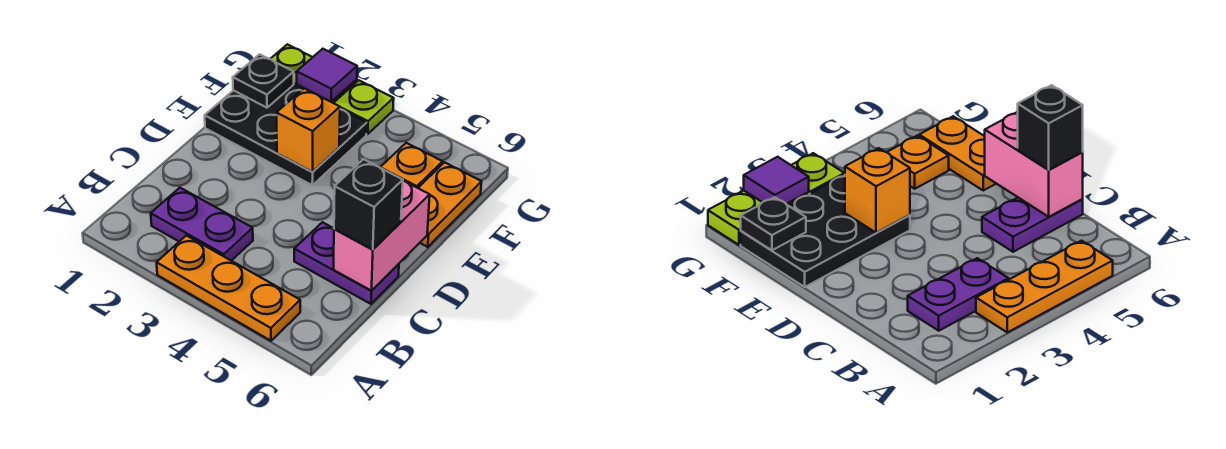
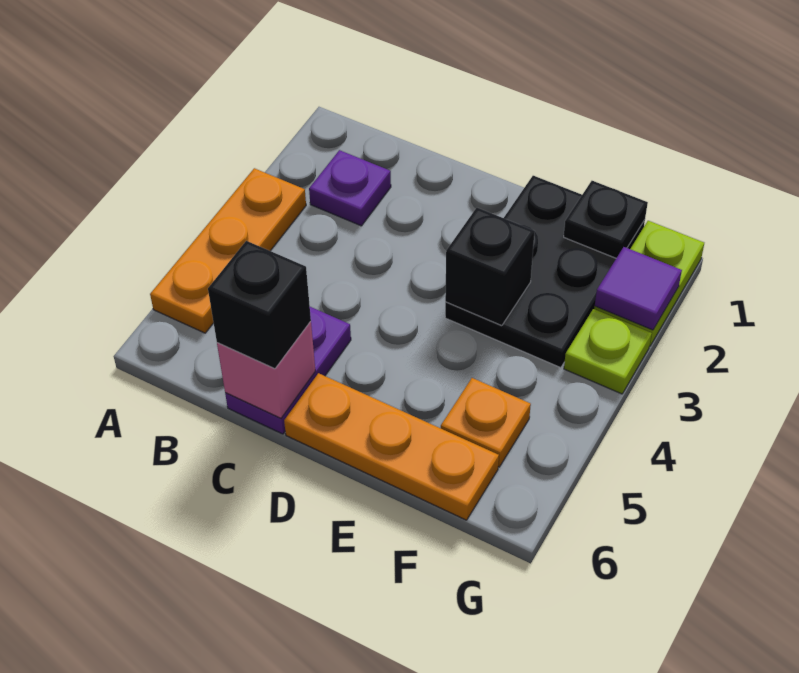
purple plate B2:B3 level 1 -> purple plate B2 level 1
pink brick C6:D6 level 2 -> pink brick C6 level 2
orange brick E3 level 2 -> black brick E3 level 2
orange plate E6:F6 level 1 -> orange plate D6:F6 level 1

